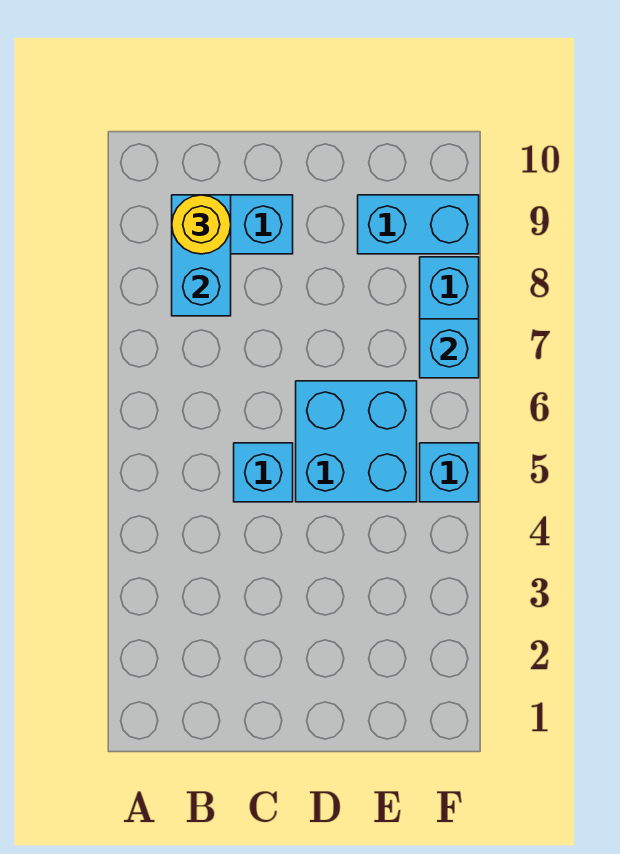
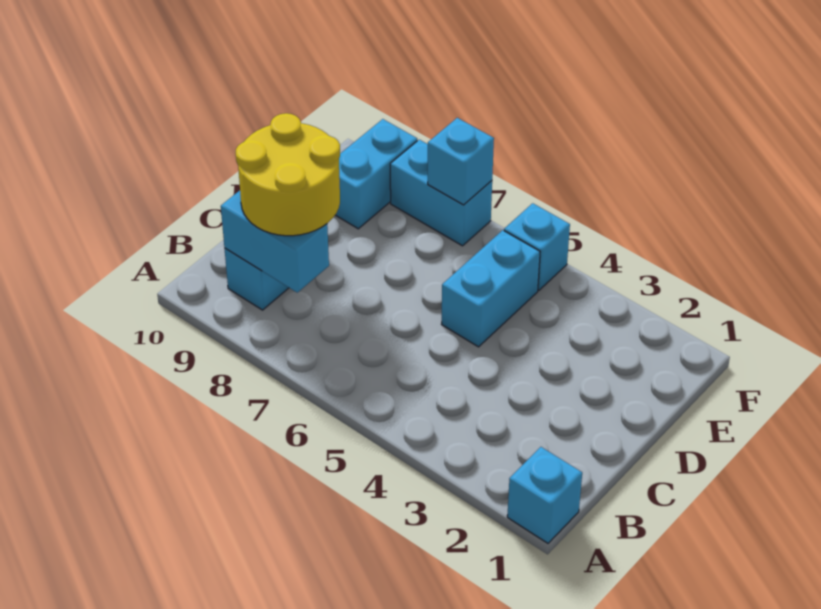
yellow round brick B9 level 3 -> yellow round brick B8:C9 level 3
cyan brick C5 level 1 -> cyan brick A1 level 1
cyan brick D5:E6 level 1 -> cyan brick D5:E5 level 1

